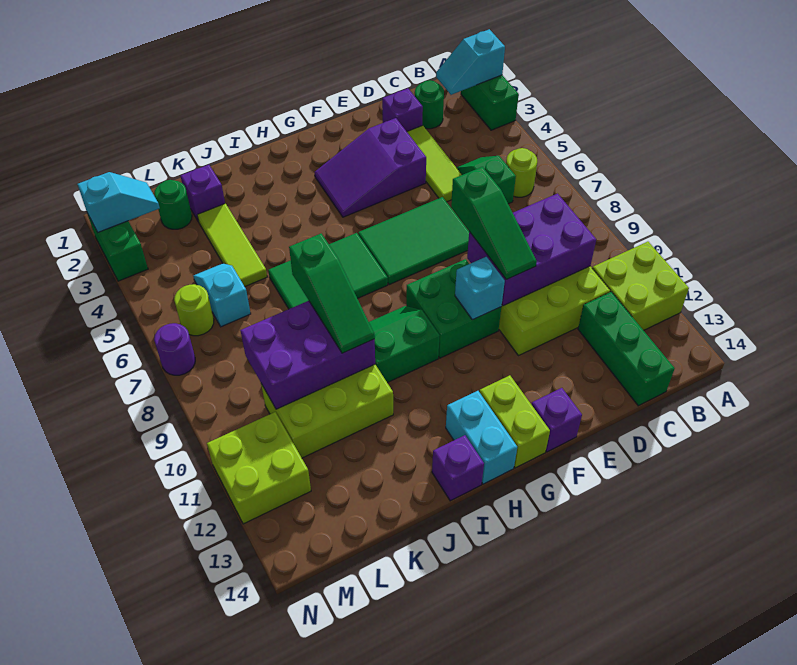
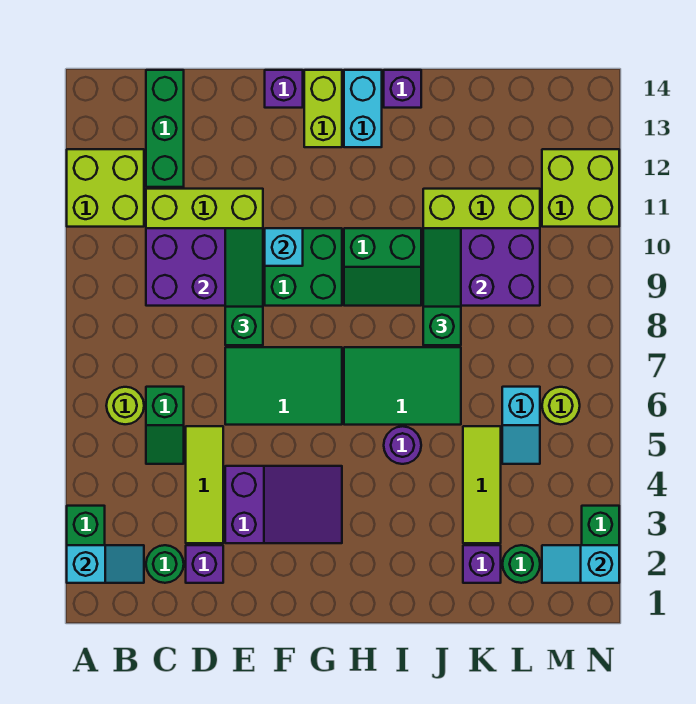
purple round brick N7 level 1 -> purple round brick I5 level 1

